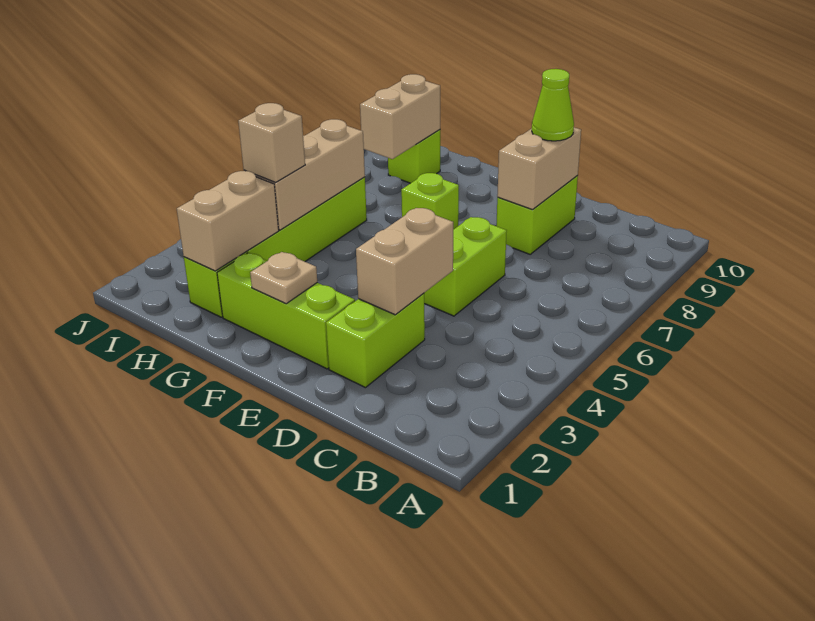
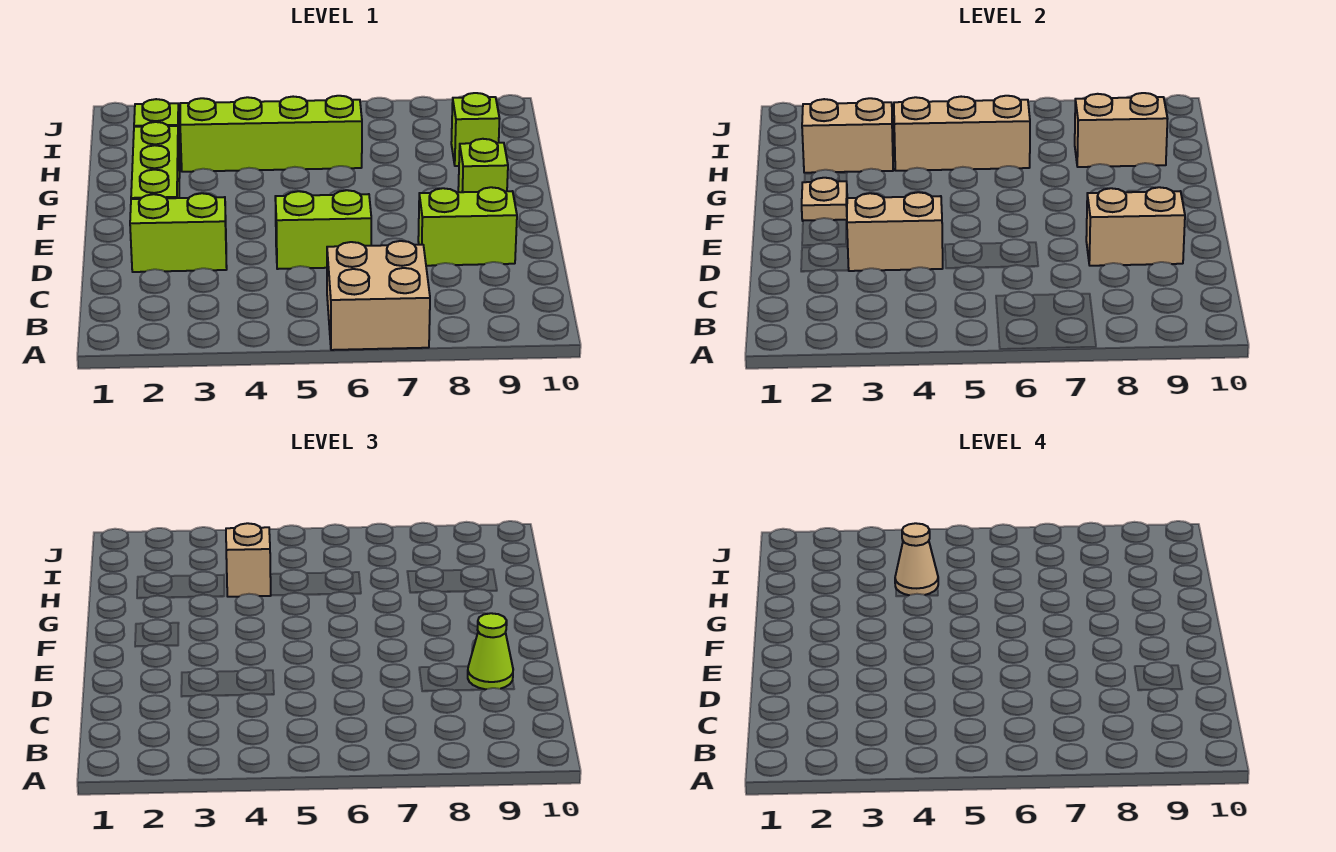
none -> tan brick A6:B7 level 1
lime brick F7 level 1 -> lime brick F9 level 1
none -> tan cone H4 level 4

